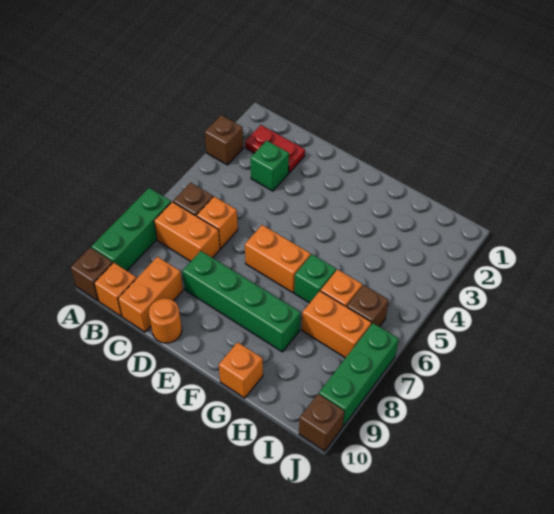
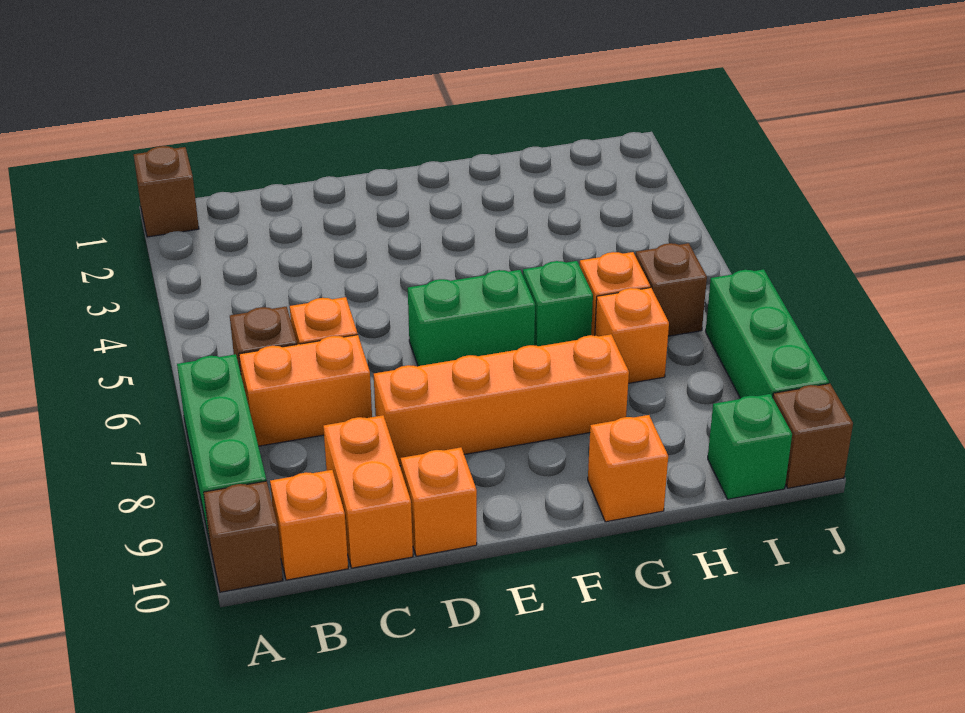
brown brick A3 level 1 -> brown brick A1 level 1
red plate B2:C2 level 1 -> none
green brick C3 level 1 -> green brick I10 level 1
green brick D8:G8 level 1 -> orange brick D8:G8 level 1
orange round brick D10 level 1 -> orange brick D10 level 1
orange brick E6:F6 level 1 -> green brick E6:F6 level 1
orange brick H7:I7 level 1 -> orange brick H7 level 1

